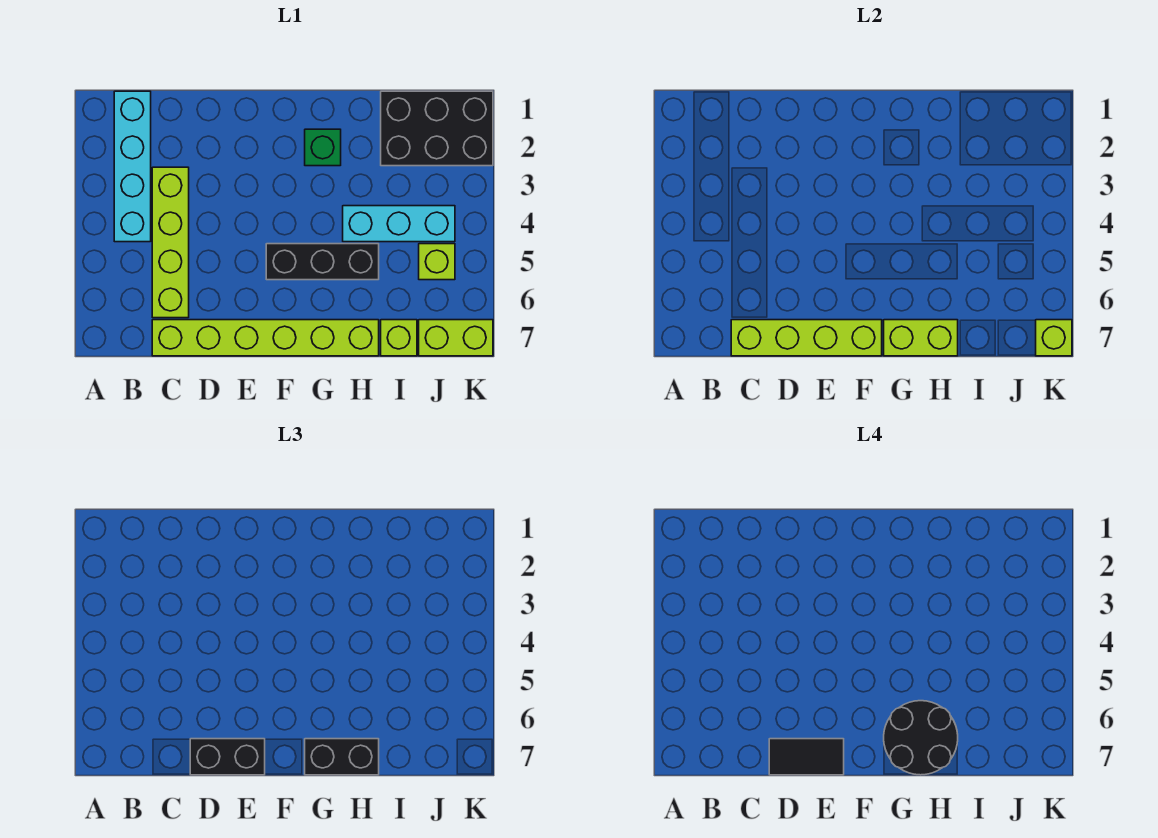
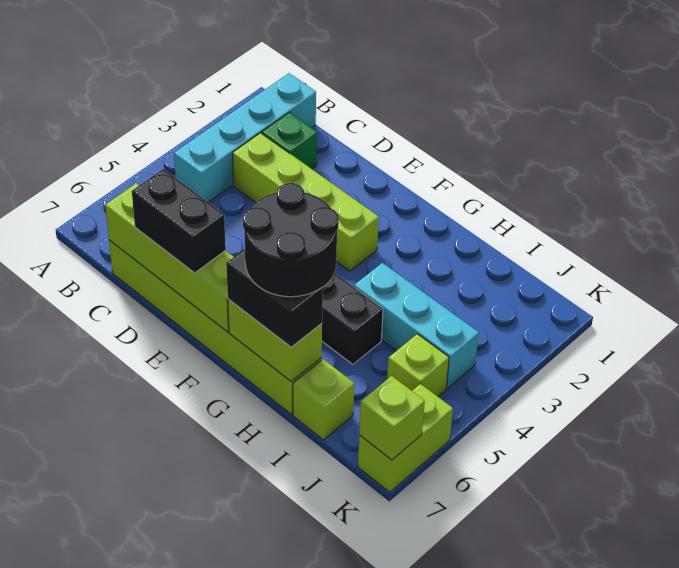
lime brick C3:C6 level 1 -> lime brick C3:F3 level 1
black tile D7:E7 level 4 -> none
green brick G2 level 1 -> green brick C2 level 1
black brick I1:K2 level 1 -> none
lime brick J7:K7 level 1 -> lime brick K6:K7 level 1

